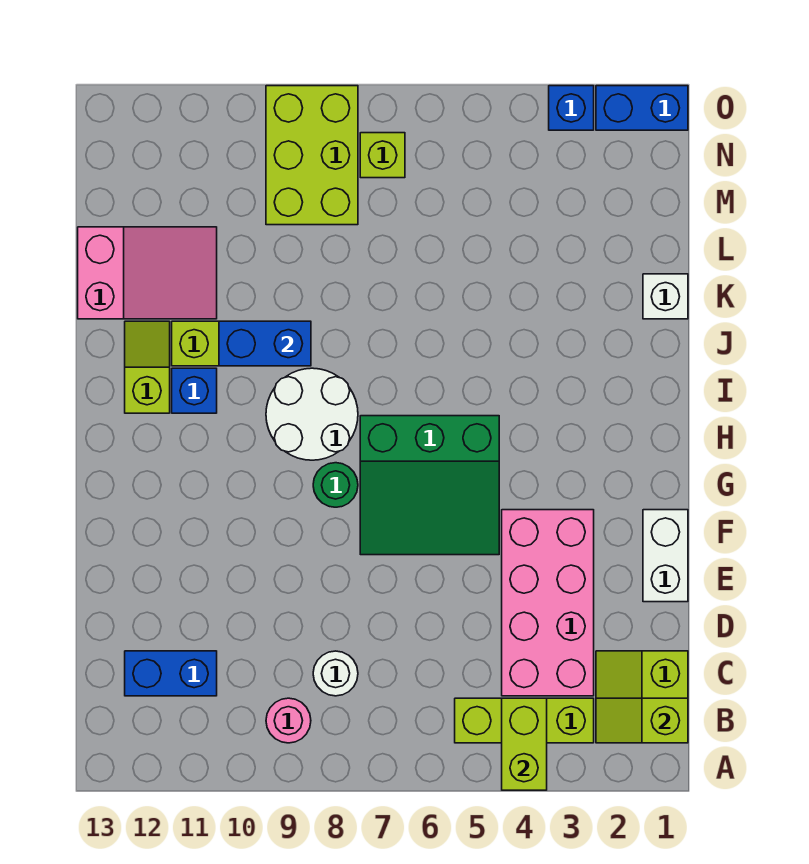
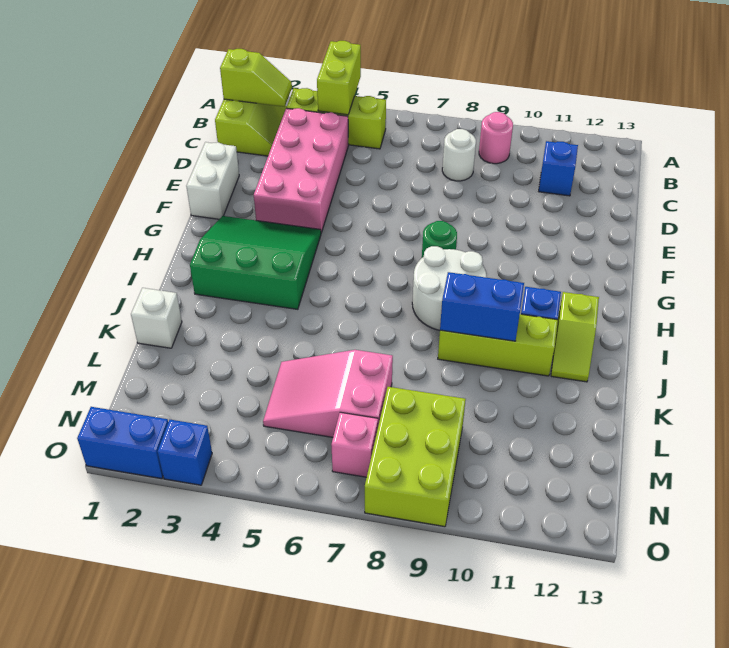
blue brick C11:C12 level 1 -> blue brick C11 level 1
green slope F5:H7 level 1 top H -> green slope G2:I4 level 1 top I
pink slope K11:L13 level 1 top 13 -> pink slope L5:M7 level 1 top 7
lime brick N7 level 1 -> pink brick N7 level 1

